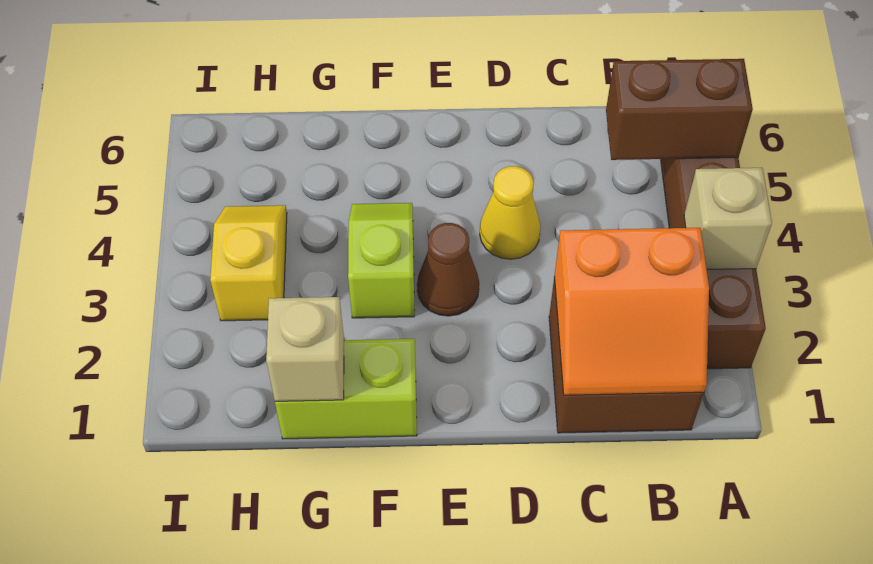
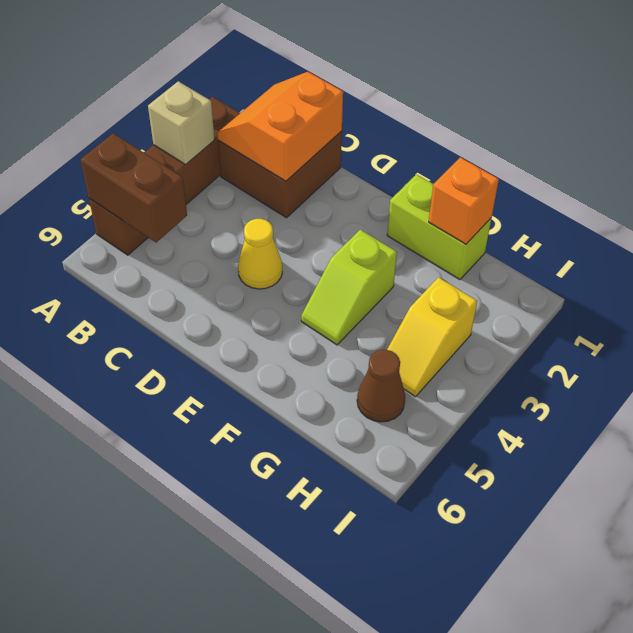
orange slope B1:C2 level 2 top 2 -> orange slope B1:C2 level 2 top C
brown cone E3 level 1 -> brown cone H5 level 1
tan brick G1 level 2 -> orange brick G1 level 2

